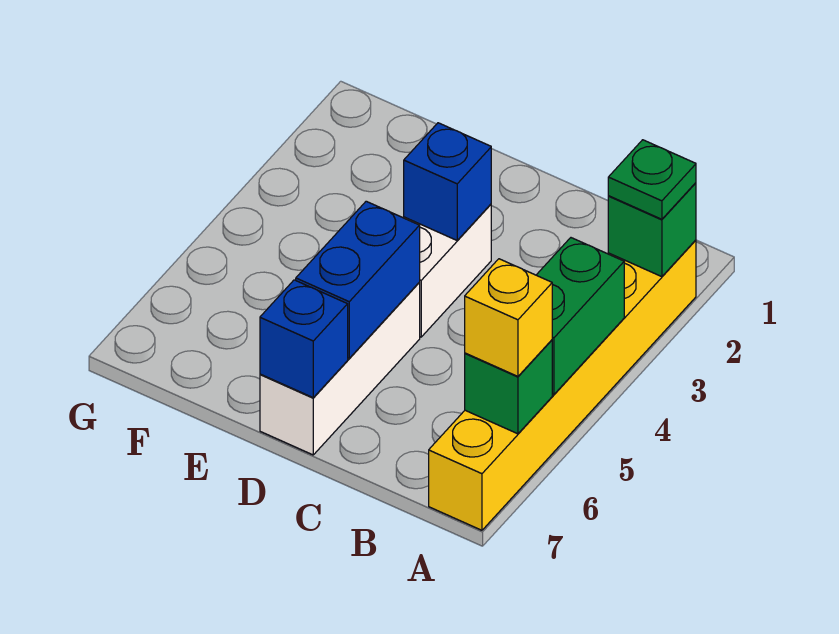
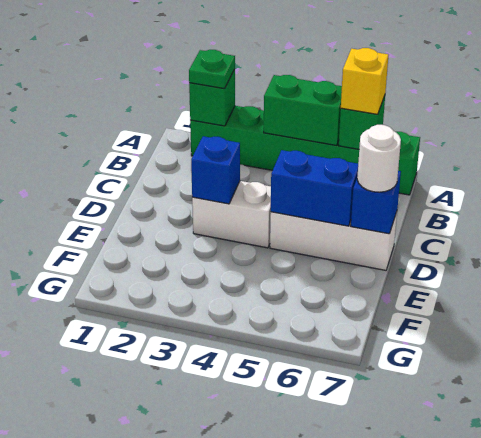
yellow brick A2:A7 level 1 -> green brick A2:A7 level 1
none -> white round brick D7 level 3

